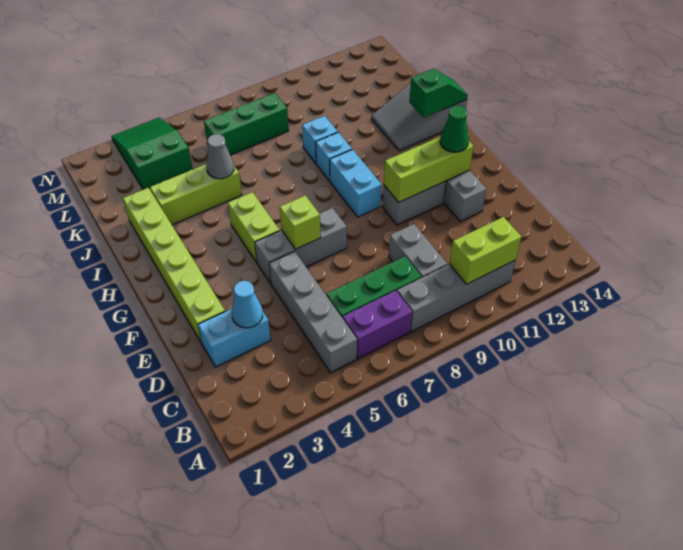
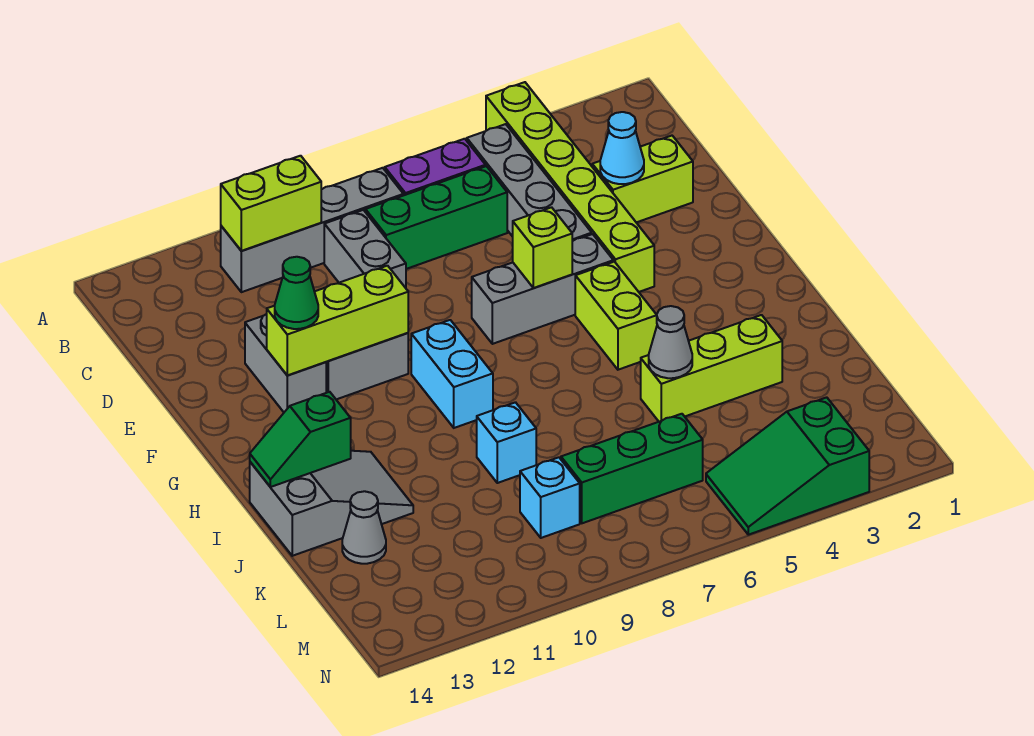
cyan brick D2:D3 level 1 -> lime brick D2:D3 level 1
lime brick E2:J2 level 1 -> lime brick A4:F4 level 1
cyan brick I9 level 1 -> cyan brick L9 level 1
none -> grey cone K13 level 1
green slope L3:N4 level 1 top L -> green slope M3:N5 level 1 top 3

